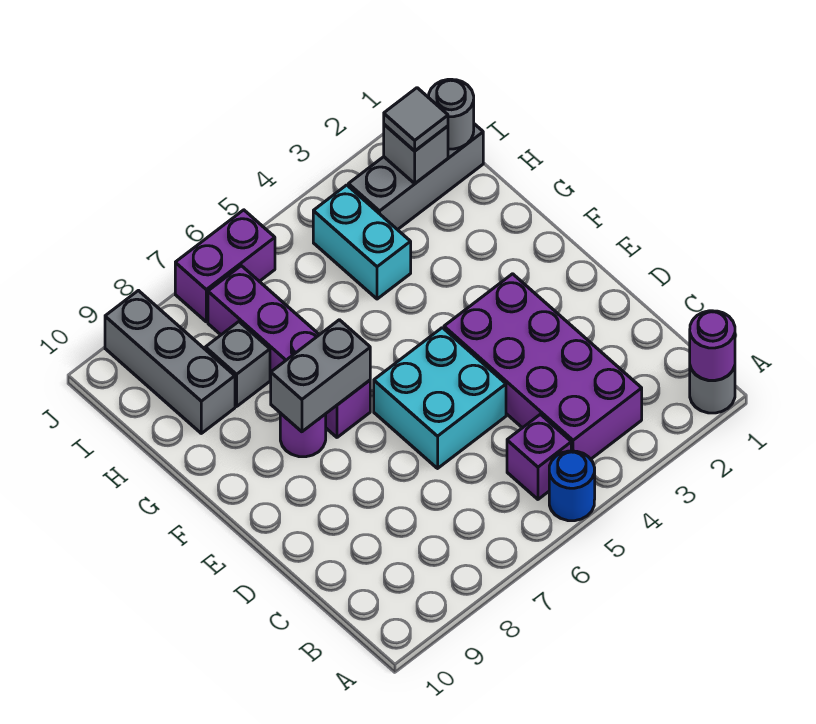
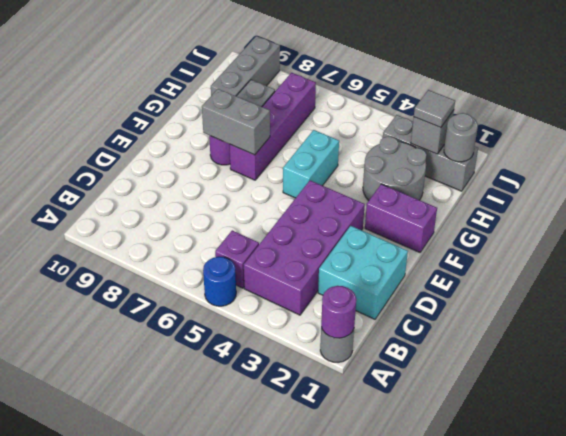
cyan brick D5:E6 level 1 -> cyan brick C1:D2 level 1
none -> grey round brick G2:H3 level 1
cyan brick H4:I4 level 1 -> cyan brick F5:G5 level 1
purple brick J6:J7 level 1 -> purple brick F1:F2 level 1

